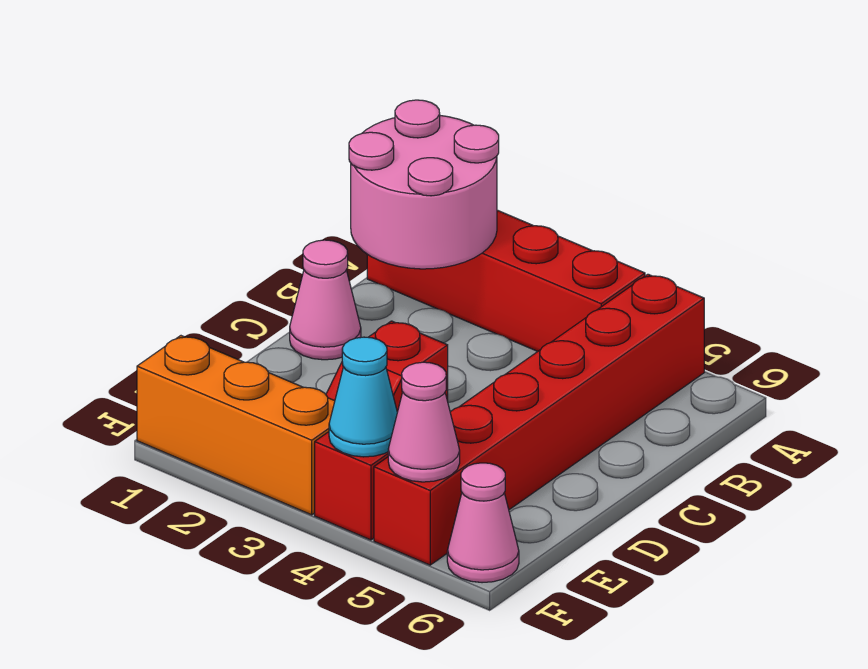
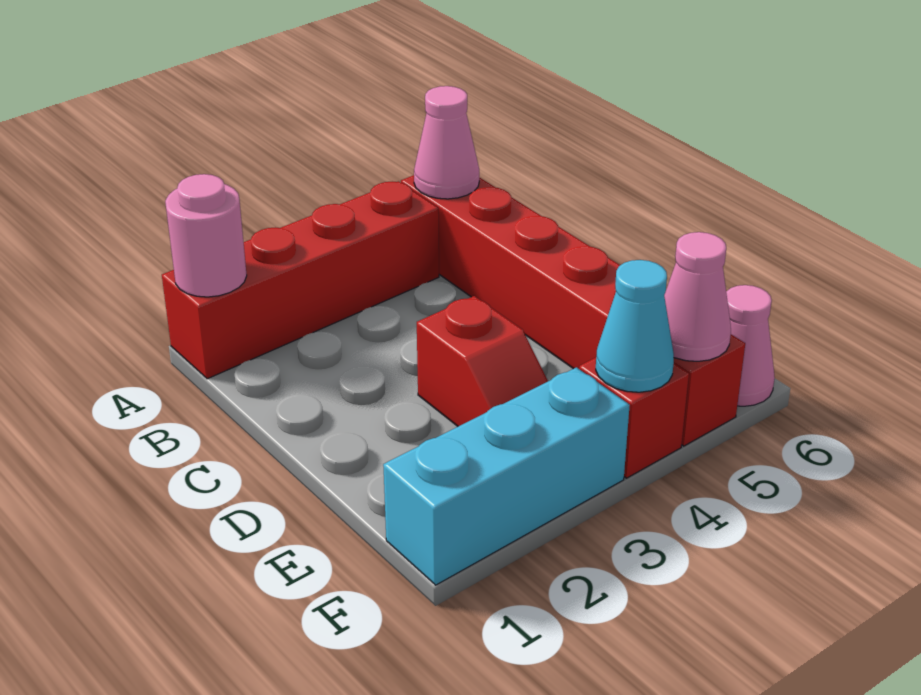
pink round brick A1:B2 level 2 -> pink round brick A1 level 2
pink cone C1 level 1 -> pink cone A5 level 2
orange brick F1:F3 level 1 -> cyan brick F1:F3 level 1

